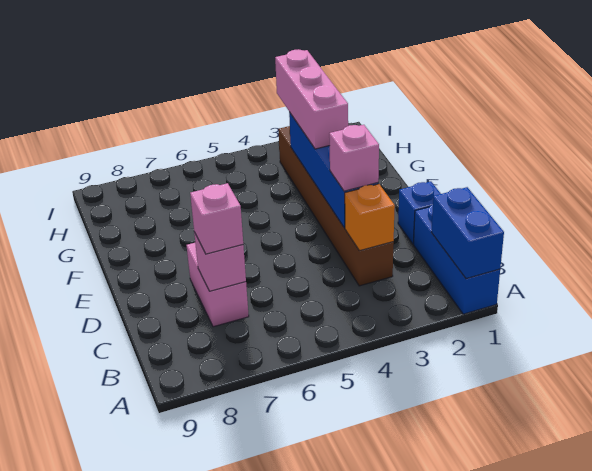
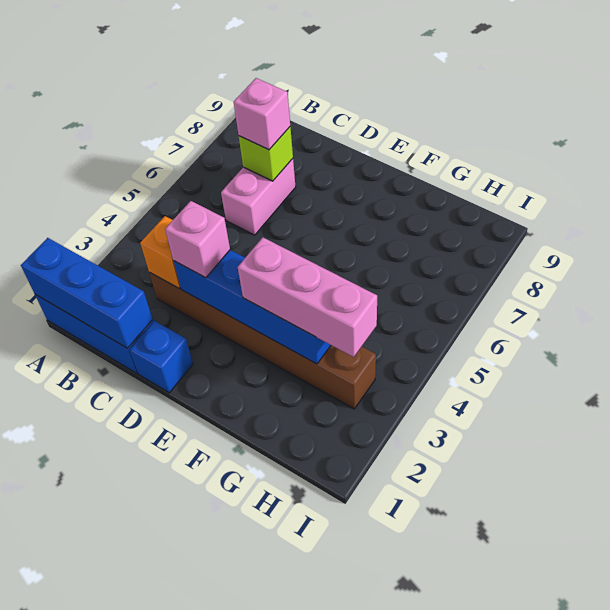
blue brick A1:B1 level 2 -> blue brick A1:C1 level 2
pink brick C7:D7 level 1 -> pink brick C6:C7 level 1
pink brick C7 level 2 -> lime brick C7 level 2

